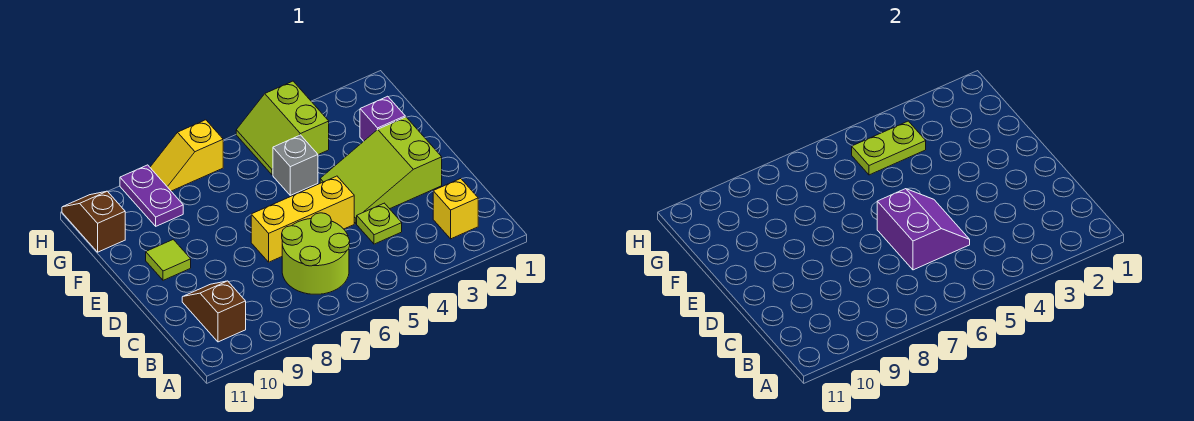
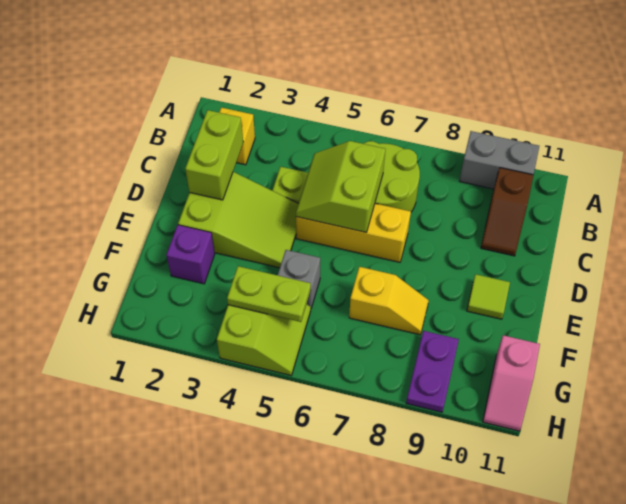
none -> grey brick A9:A10 level 1
none -> lime brick C2:D2 level 2
purple slope C5:D6 level 2 top 6 -> lime slope C5:D6 level 2 top 6
brown slope G11:H11 level 1 top G -> pink slope G11:H11 level 1 top G
yellow slope H7:H8 level 1 top 7 -> yellow slope F7:F8 level 1 top 7

